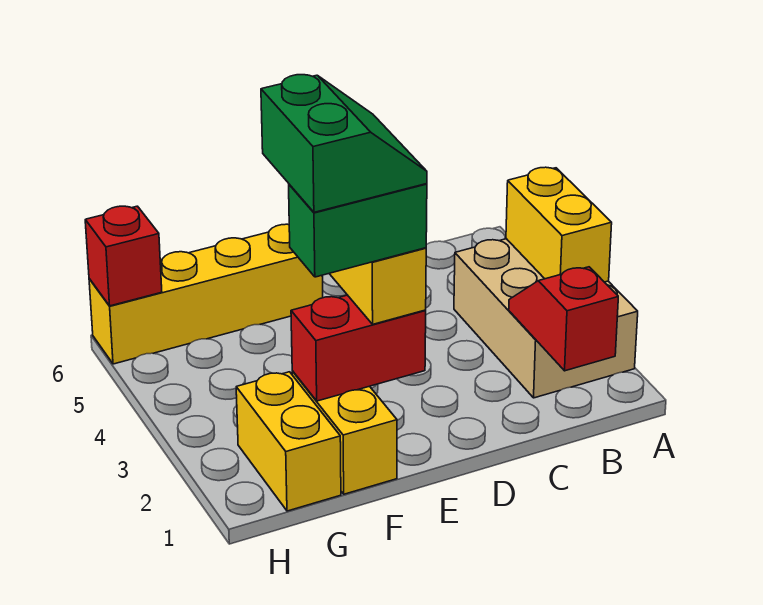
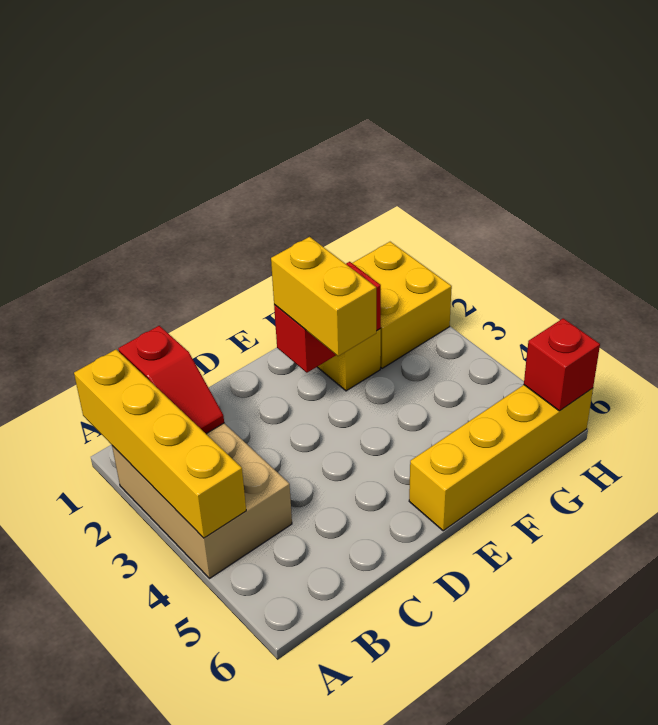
yellow brick A3:A4 level 2 -> yellow brick A1:A4 level 2
green brick E2:F2 level 4 -> none
green slope E2:F3 level 5 top F -> none
yellow brick G1:G2 level 1 -> yellow brick G1:H2 level 1

